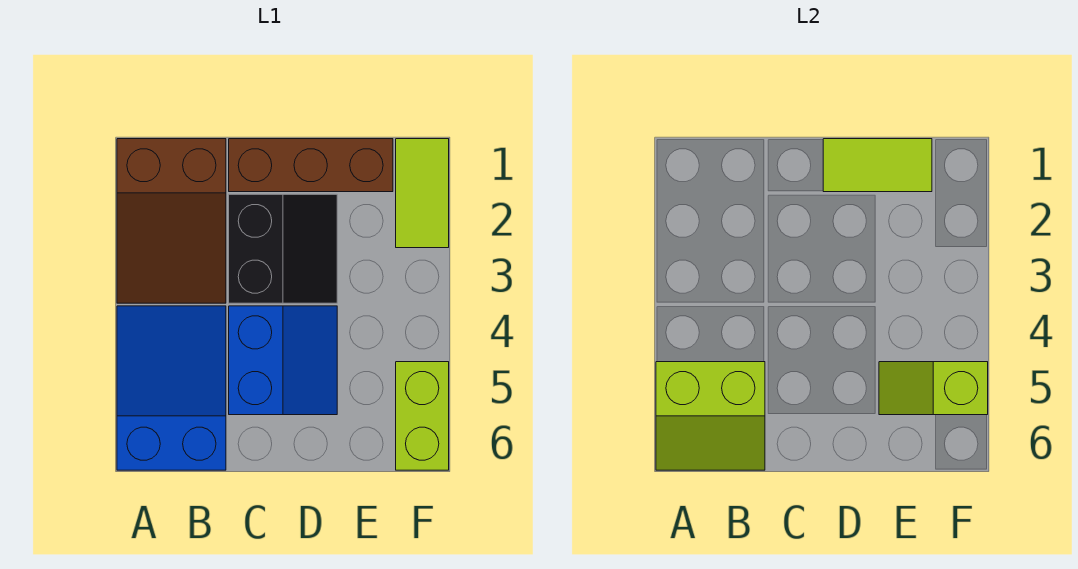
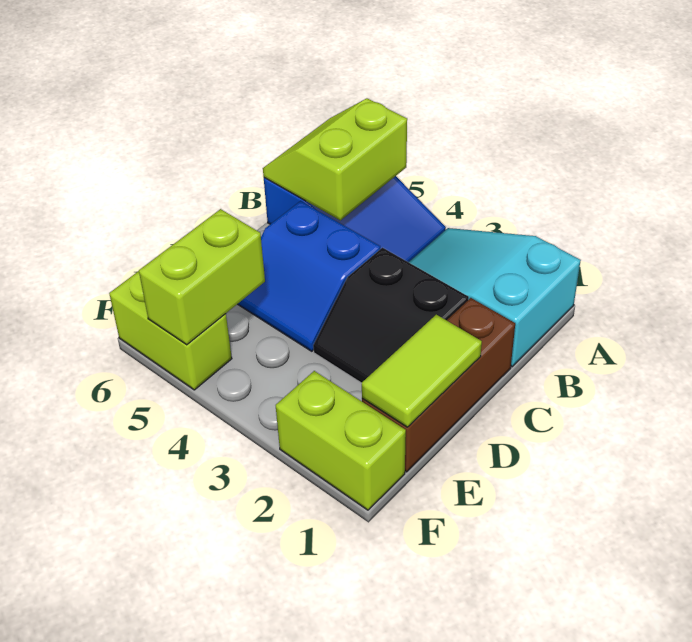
brown slope A1:B3 level 1 top 1 -> cyan slope A1:B3 level 1 top 1
lime slope E5:F5 level 2 top F -> lime brick E5:F5 level 2
lime tile F1:F2 level 1 -> lime brick F1:F2 level 1

